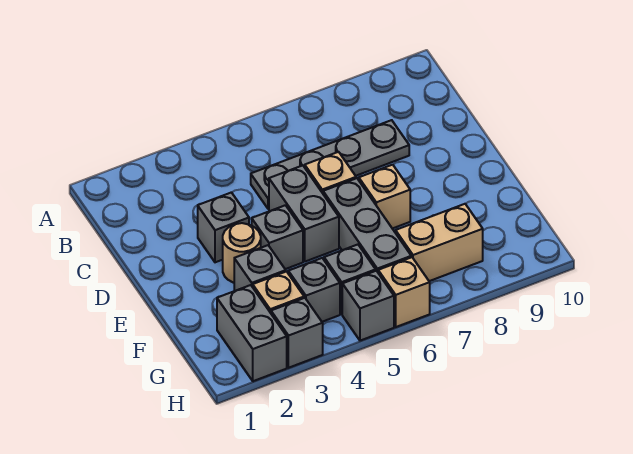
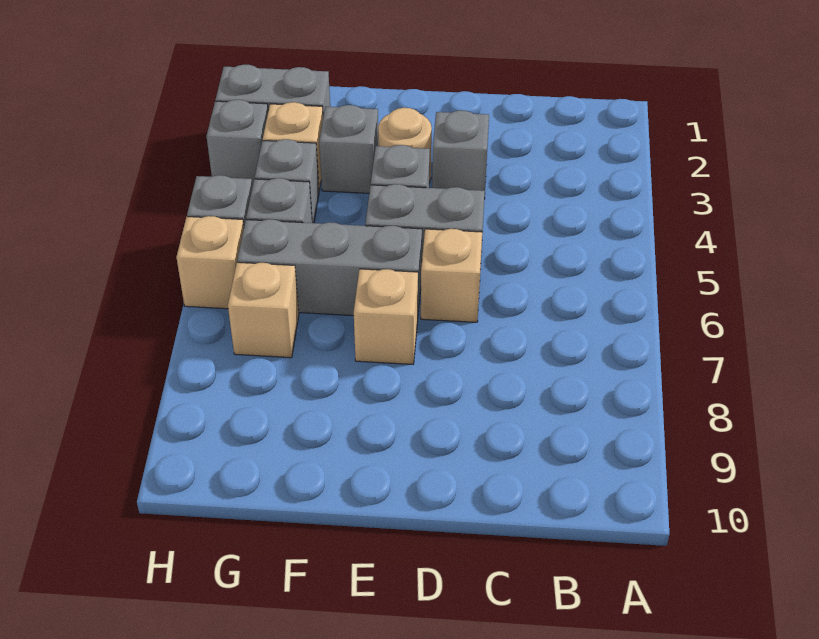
grey plate C5:C8 level 1 -> none
tan brick G7:G8 level 1 -> tan brick G7 level 1

